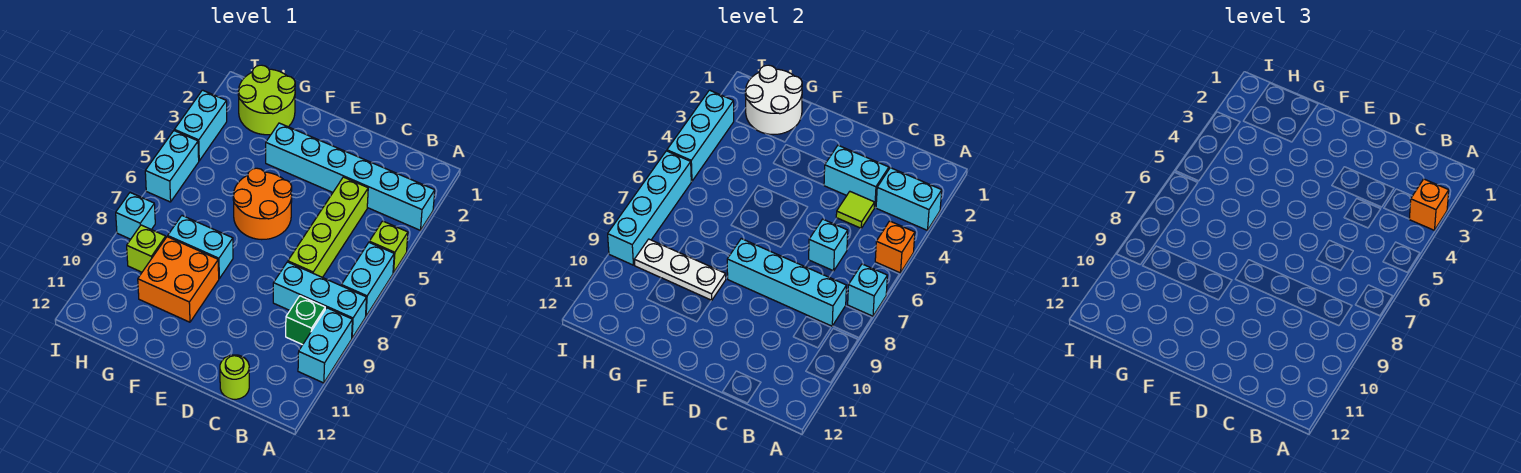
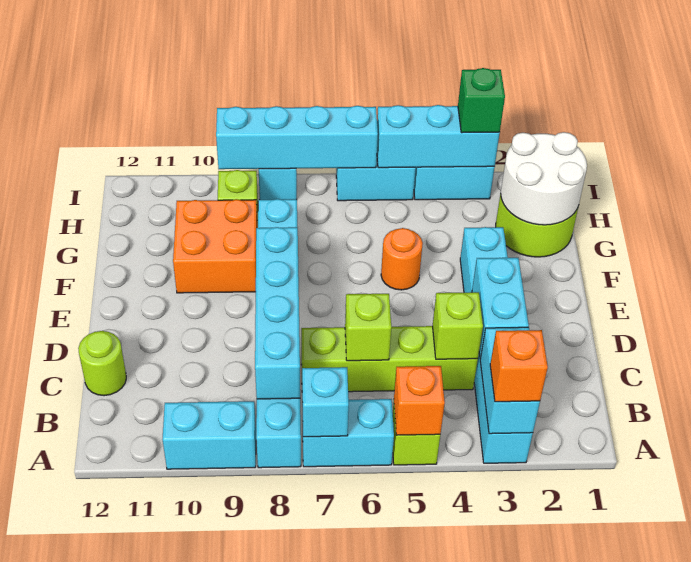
green brick B9 level 1 -> green brick I3 level 3
lime tile C4 level 2 -> lime brick C4 level 2
cyan brick C6 level 2 -> lime brick C6 level 2
orange round brick E5:F6 level 1 -> orange round brick F5 level 1
white plate F9:H9 level 2 -> none

